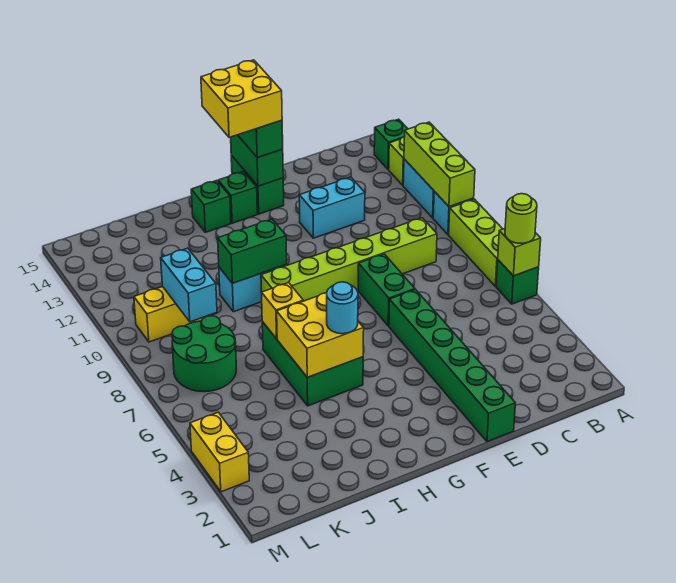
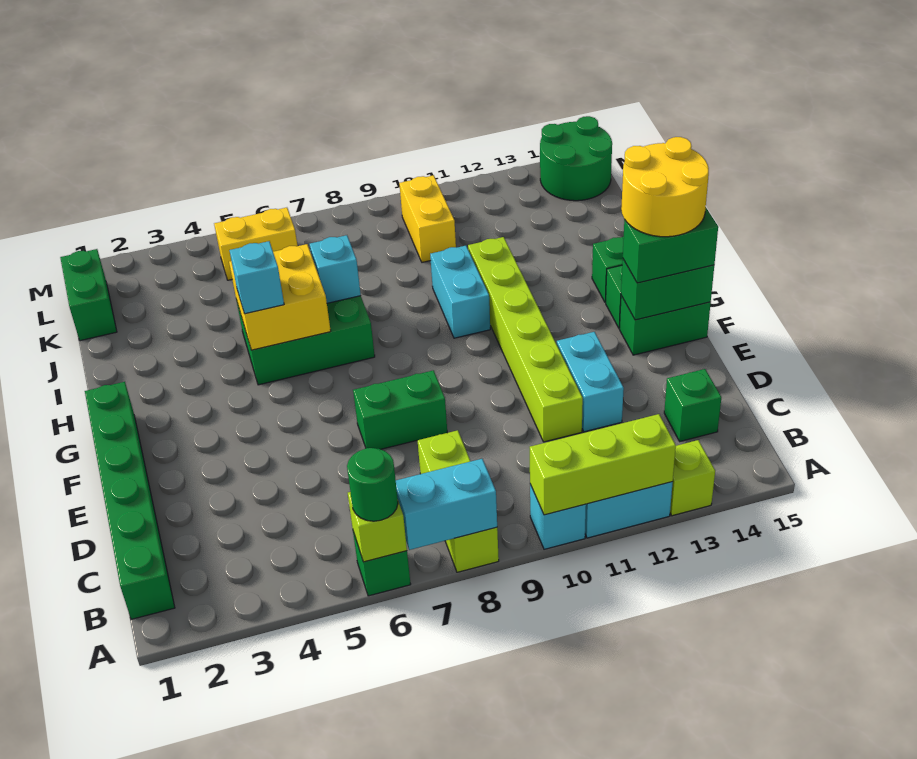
lime round brick A6 level 3 -> green round brick A6 level 3
lime brick A7:A9 level 1 -> lime brick A8:C8 level 1
green brick A14 level 1 -> green brick C14 level 1
lime brick C9:H9 level 1 -> lime brick D11:I11 level 1
green brick E1:E6 level 1 -> green brick B1:G1 level 1
yellow brick F14:G15 level 4 -> yellow round brick F14:G15 level 4
cyan round brick H5 level 3 -> cyan brick H5 level 3
green brick H10:I10 level 2 -> green brick K1:L1 level 1
yellow brick I7 level 2 -> cyan brick I7 level 2
green round brick K7:L8 level 1 -> green round brick L14:M15 level 1
cyan brick K9:K10 level 2 -> cyan brick A7:A8 level 2
yellow brick M3:M4 level 1 -> yellow brick L5:L6 level 1

